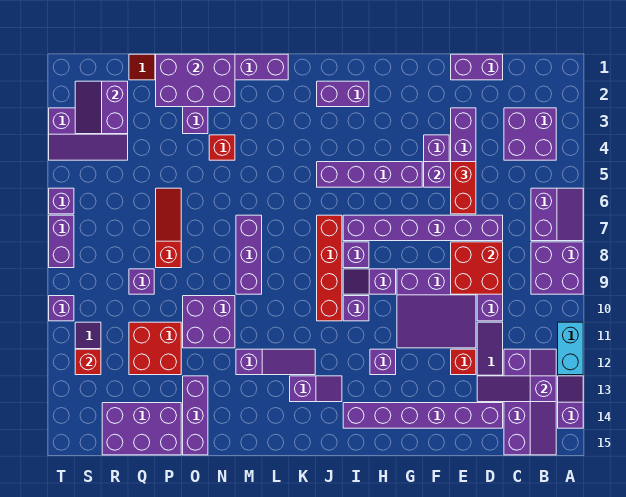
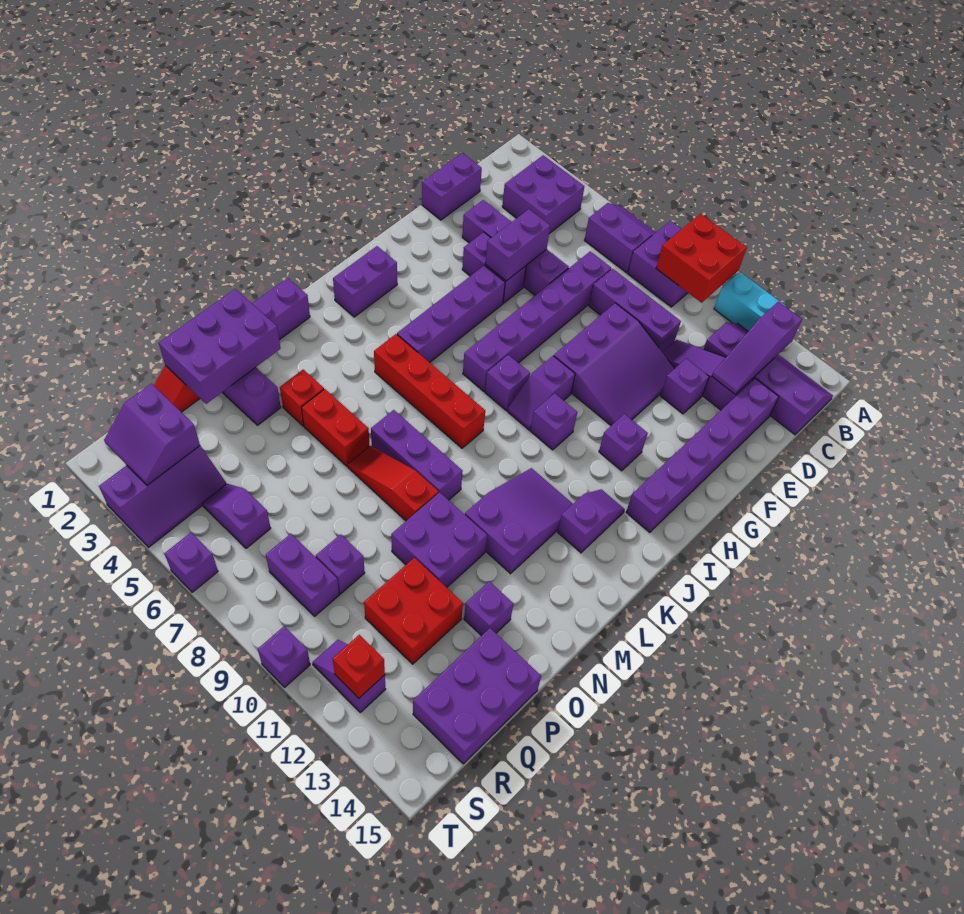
purple slope A13:A14 level 1 top 14 -> purple slope R5:R6 level 1 top 6
red brick D8:E9 level 2 -> red brick A9:B10 level 2
red brick E5:E6 level 3 -> red brick N5:N6 level 1
red brick E12 level 1 -> purple brick E12 level 1
red brick J7:J10 level 1 -> red brick K5:K8 level 1
purple slope K12:M12 level 1 top M -> purple slope K11:M12 level 1 top M
purple brick O13:O15 level 1 -> purple brick O13 level 1
red slope P6:P8 level 1 top 8 -> red slope N7:N9 level 1 top 9
purple brick T7:T8 level 1 -> purple brick R8:R9 level 1

